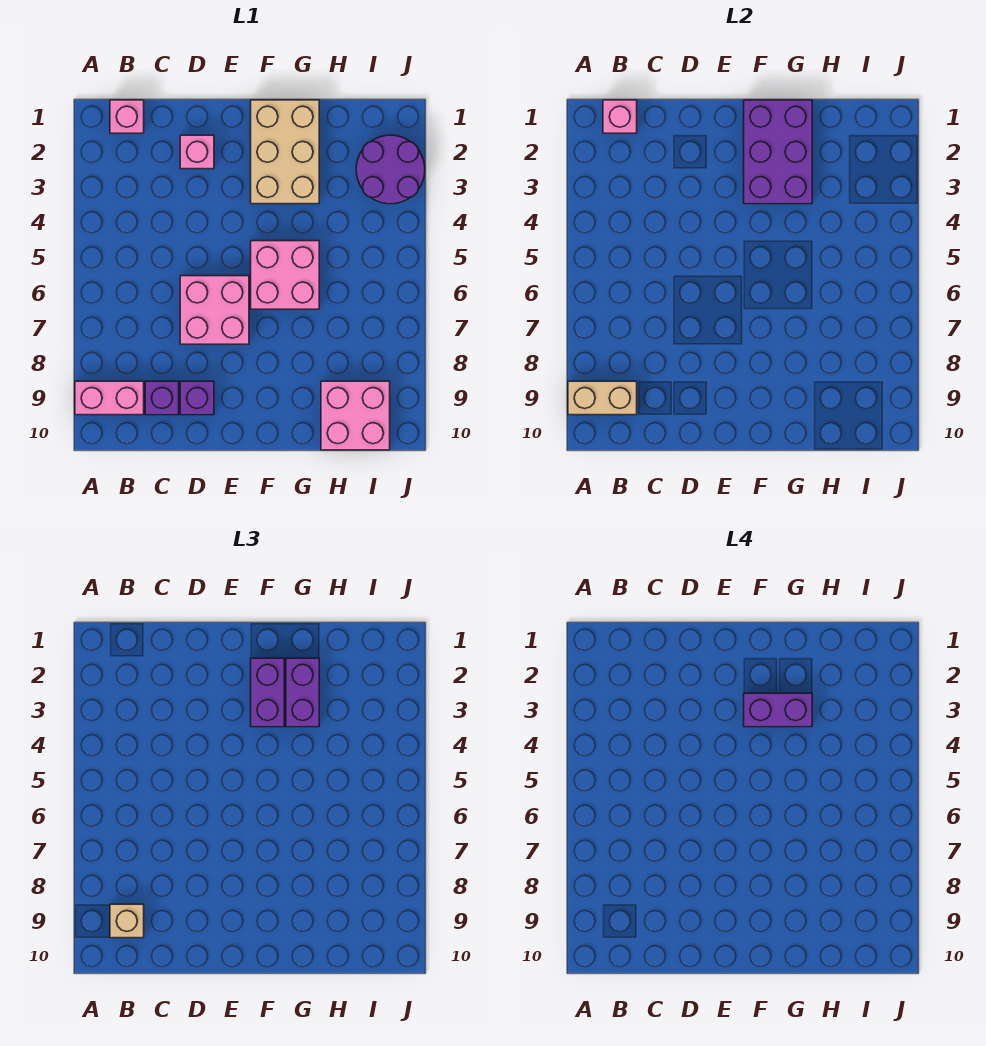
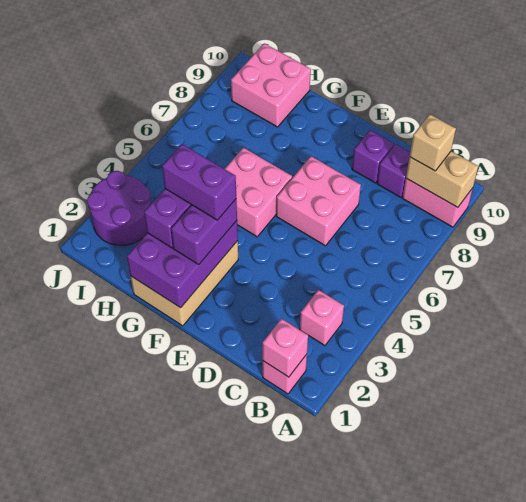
pink brick D2 level 1 -> pink brick B3 level 1

